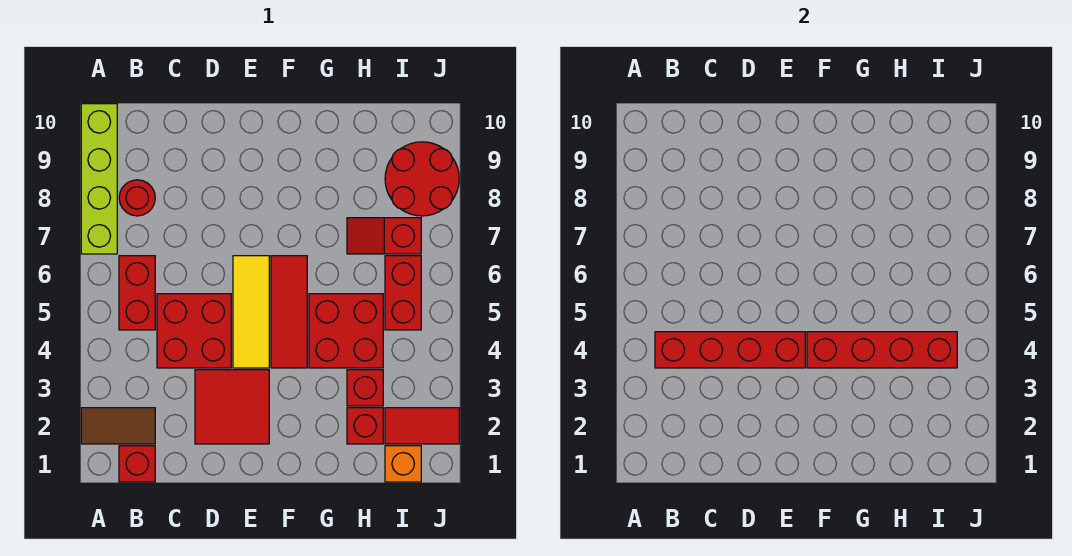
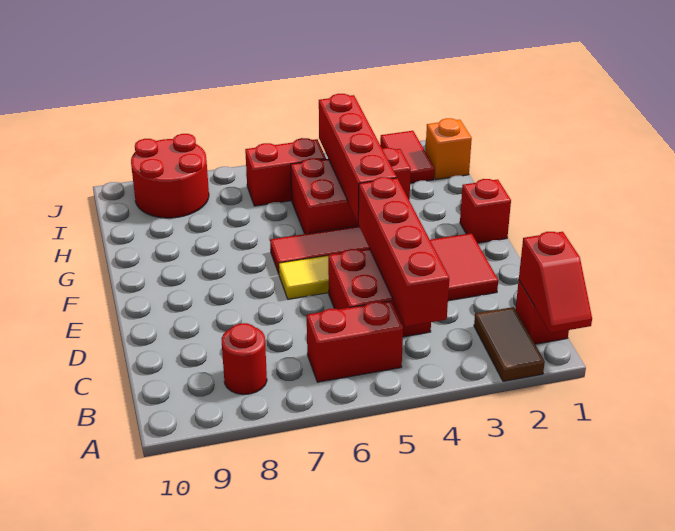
lime brick A7:A10 level 1 -> none
red brick H2 level 1 -> red brick F1 level 1
red slope H7:I7 level 1 top I -> red slope A1:B1 level 2 top B

